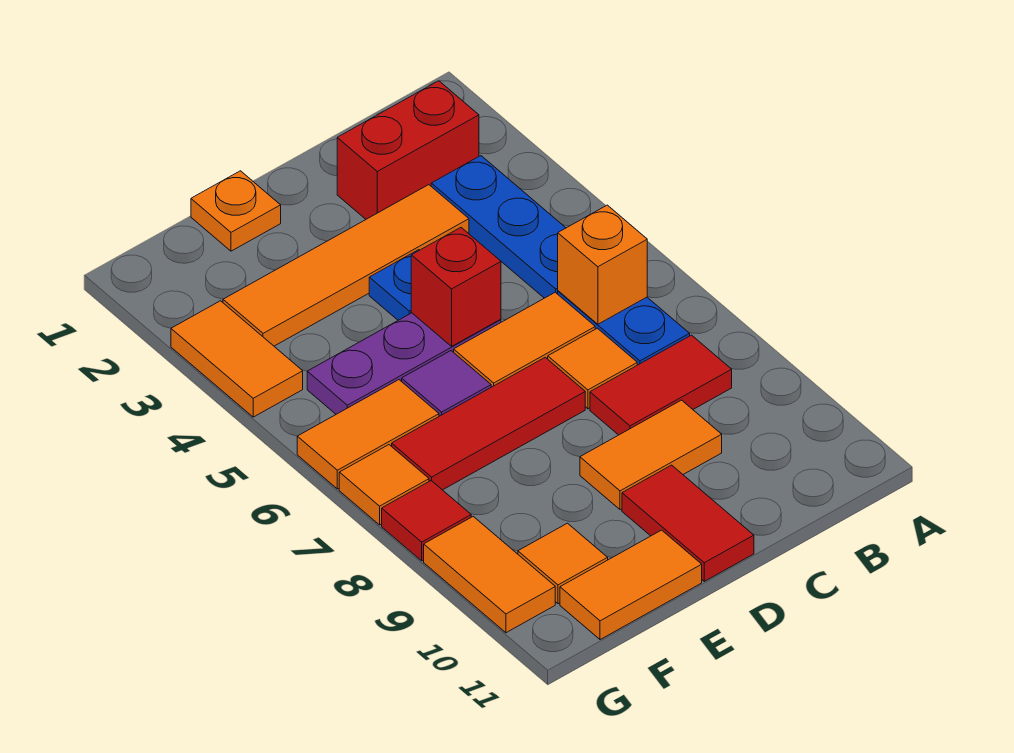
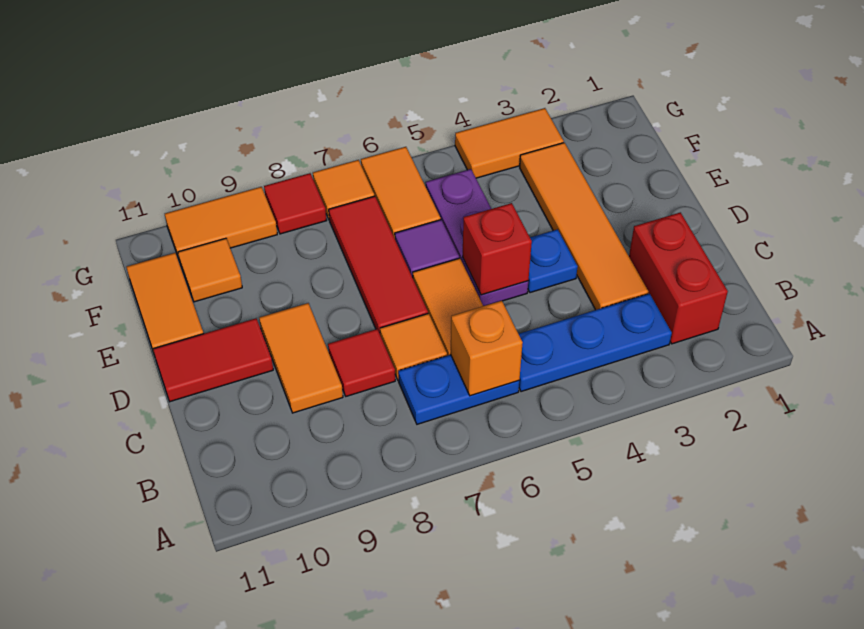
red tile B8:C8 level 1 -> red tile C8 level 1
orange plate E1 level 1 -> none

